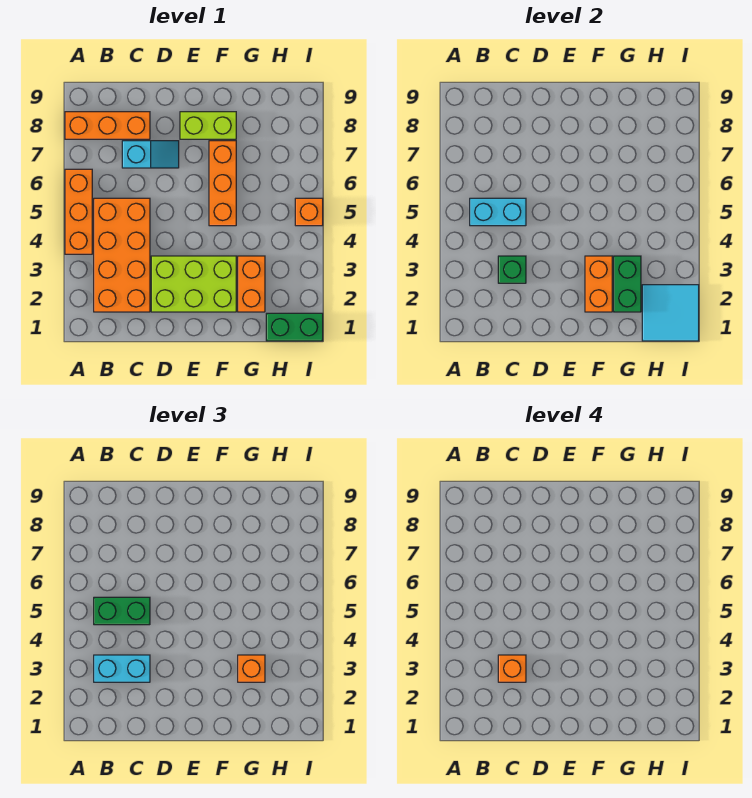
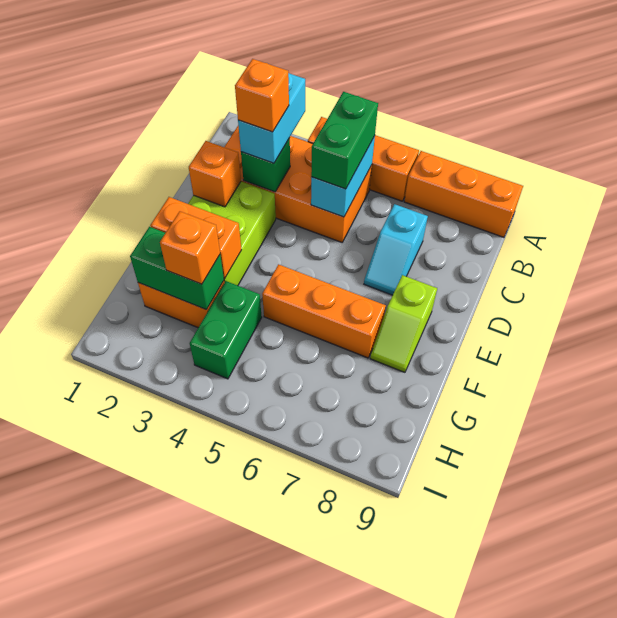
orange brick A8:C8 level 1 -> orange brick A7:A9 level 1
lime brick E8:F8 level 1 -> lime slope E8:F8 level 1 top E
green brick H1:I1 level 1 -> green brick G4:H4 level 1
cyan tile H1:I2 level 2 -> none
orange brick I5 level 1 -> orange brick D2 level 2

